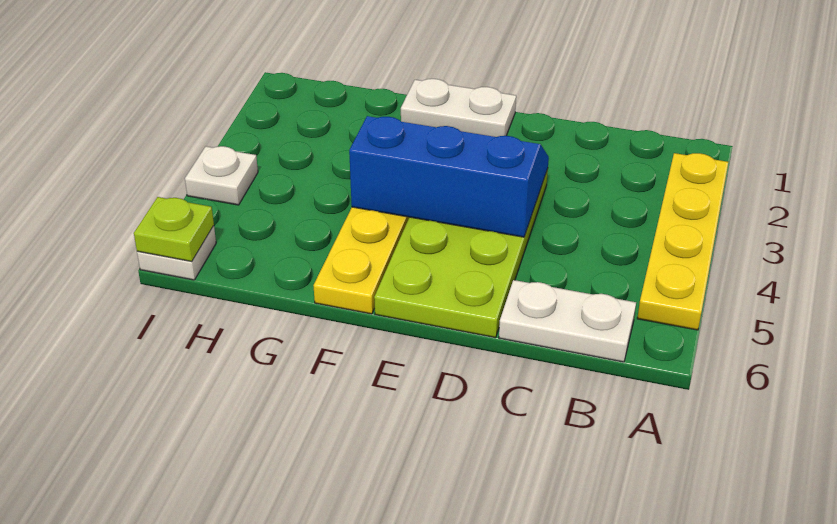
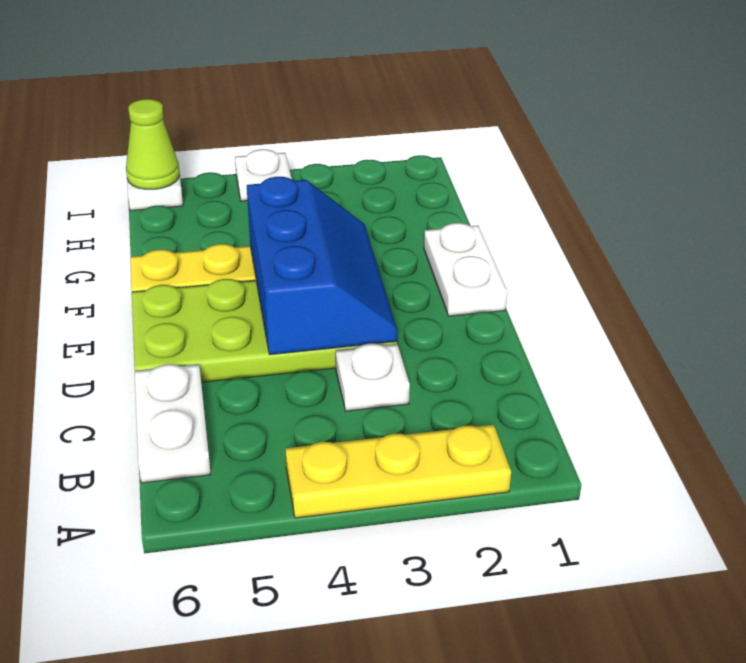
yellow plate A2:A5 level 1 -> yellow plate A2:A4 level 1
none -> white plate C3 level 1
lime plate I6 level 2 -> lime cone I6 level 2

